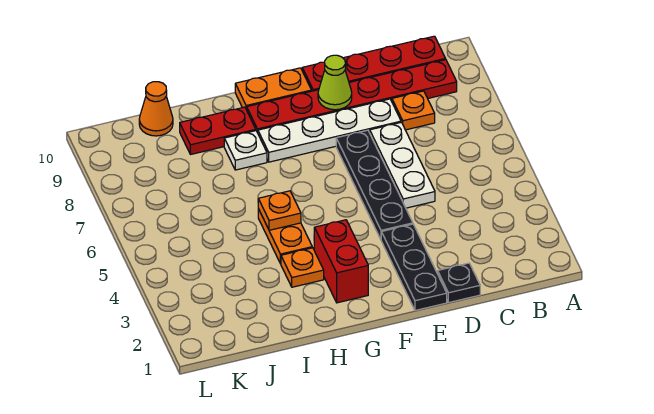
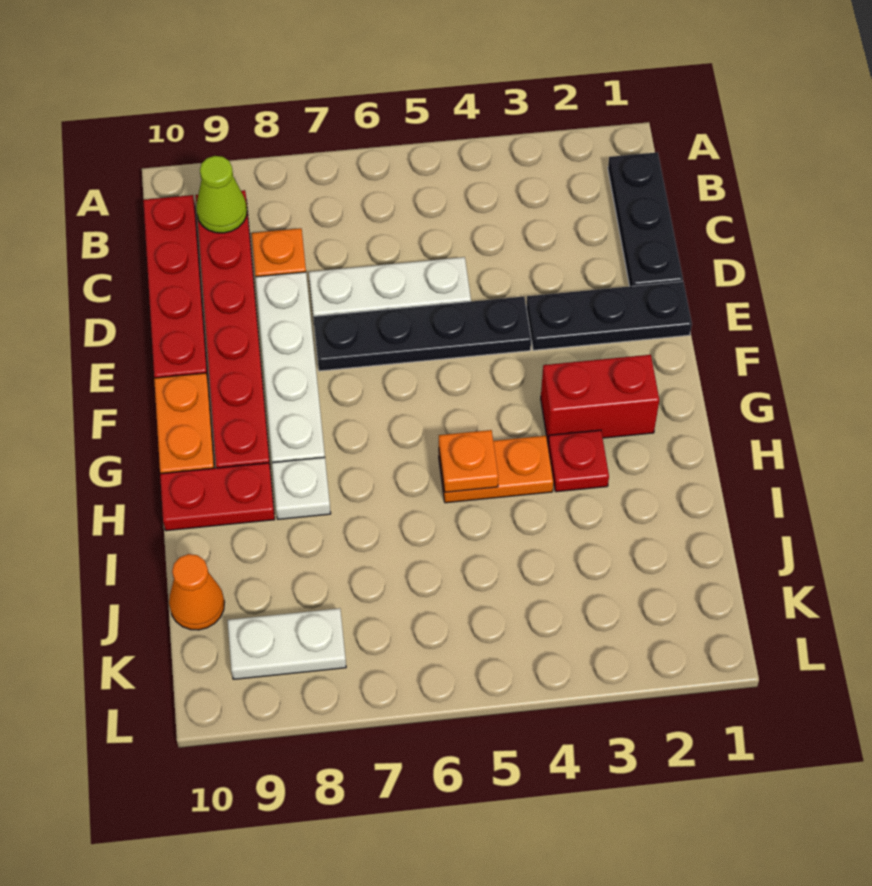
black plate D1 level 1 -> black plate B1:D1 level 1
lime cone E9 level 2 -> lime cone B9 level 2
orange plate H3 level 1 -> red plate H3 level 1
red plate H9:I9 level 1 -> red plate H9:H10 level 1
none -> white plate K8:K9 level 1

